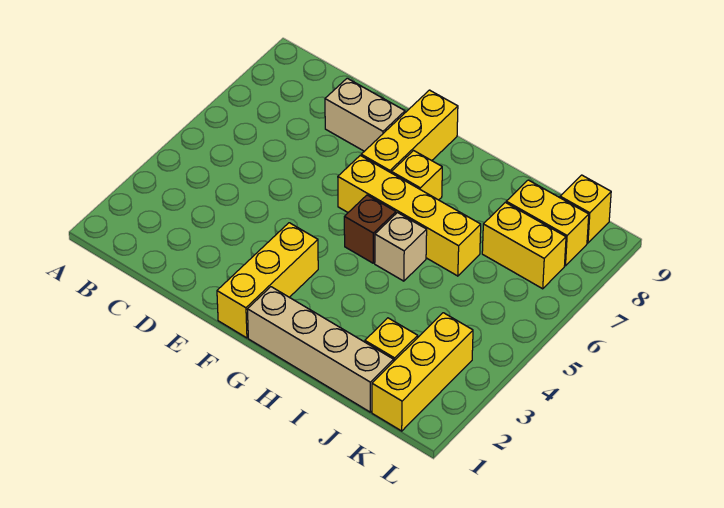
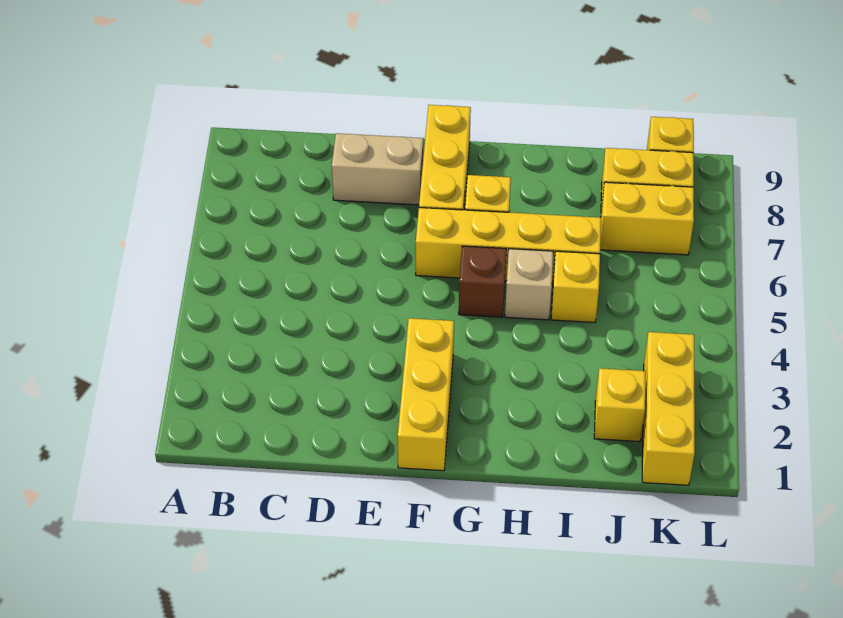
tan brick G1:J1 level 1 -> none
none -> yellow brick I5 level 1

